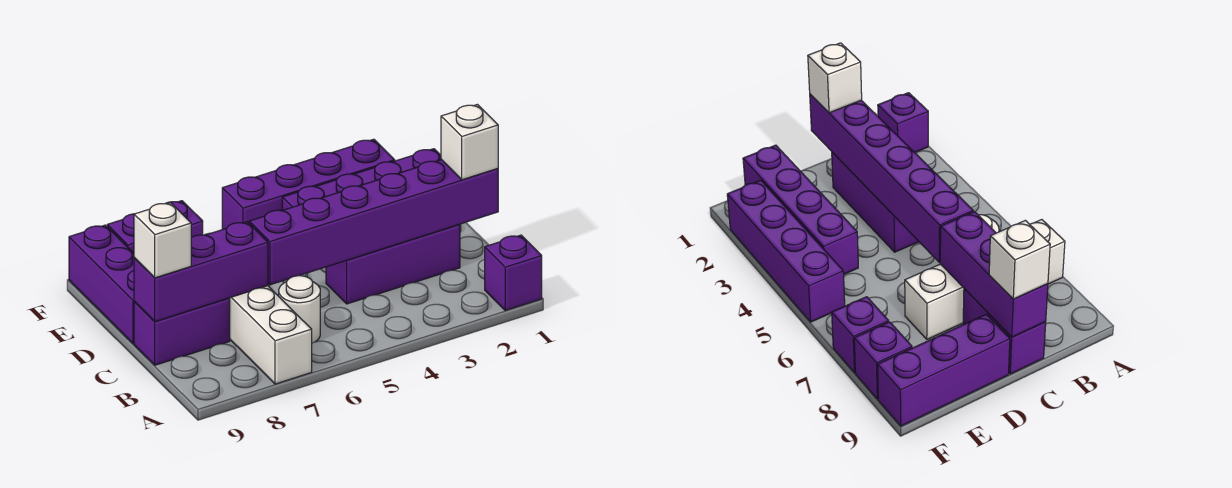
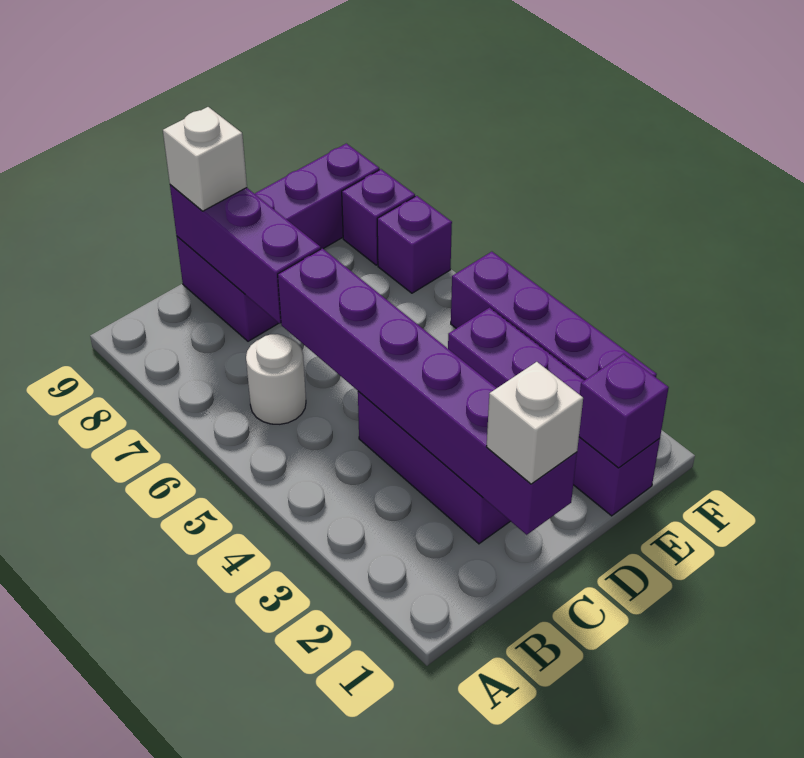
purple brick A1 level 1 -> purple brick E1 level 2
white brick A7:D7 level 1 -> none

